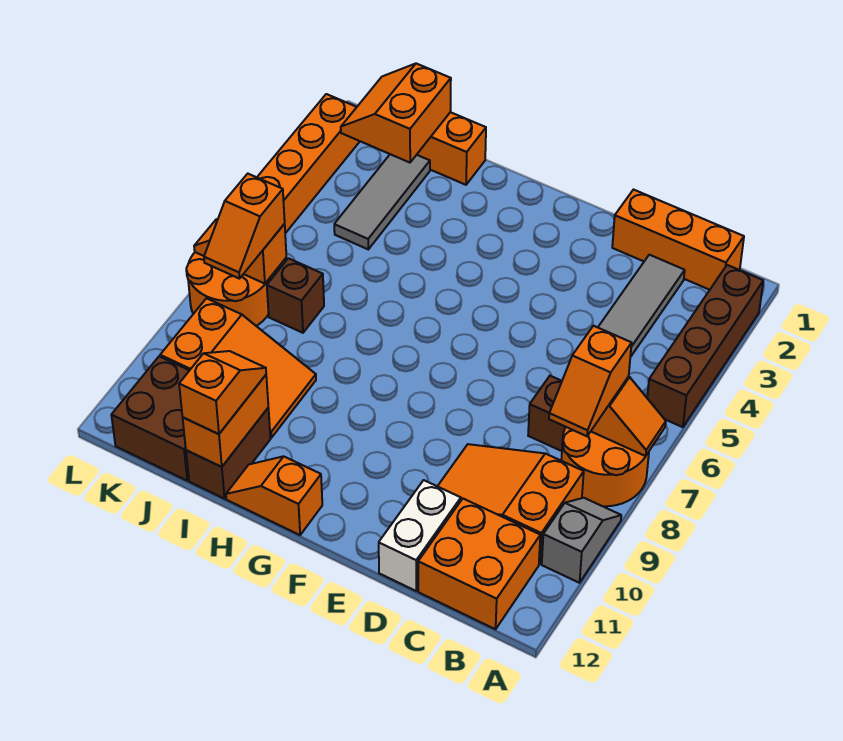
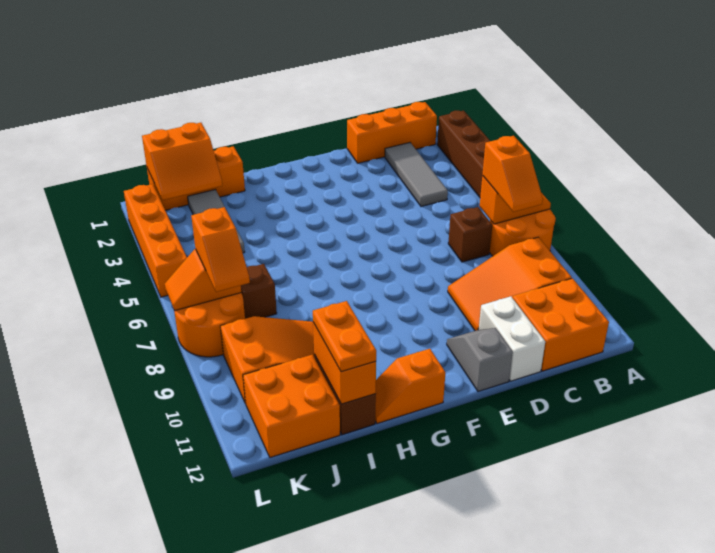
grey slope A9:A10 level 1 top 10 -> grey slope E11:E12 level 1 top 12
orange slope I11:I12 level 3 top 12 -> orange plate I11:I12 level 3
orange slope J1:K2 level 2 top J -> orange slope J1:K2 level 2 top 1
brown brick J11:K12 level 1 -> orange brick J11:K12 level 1

